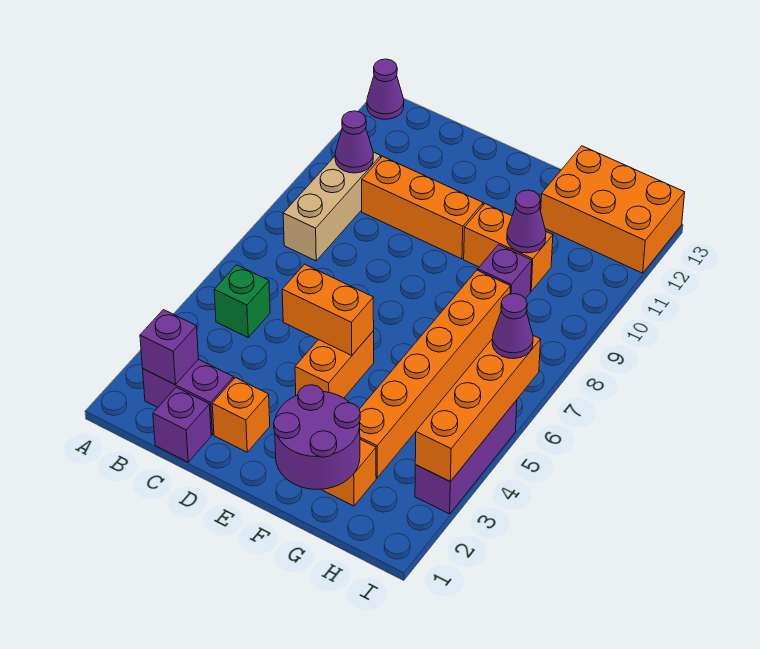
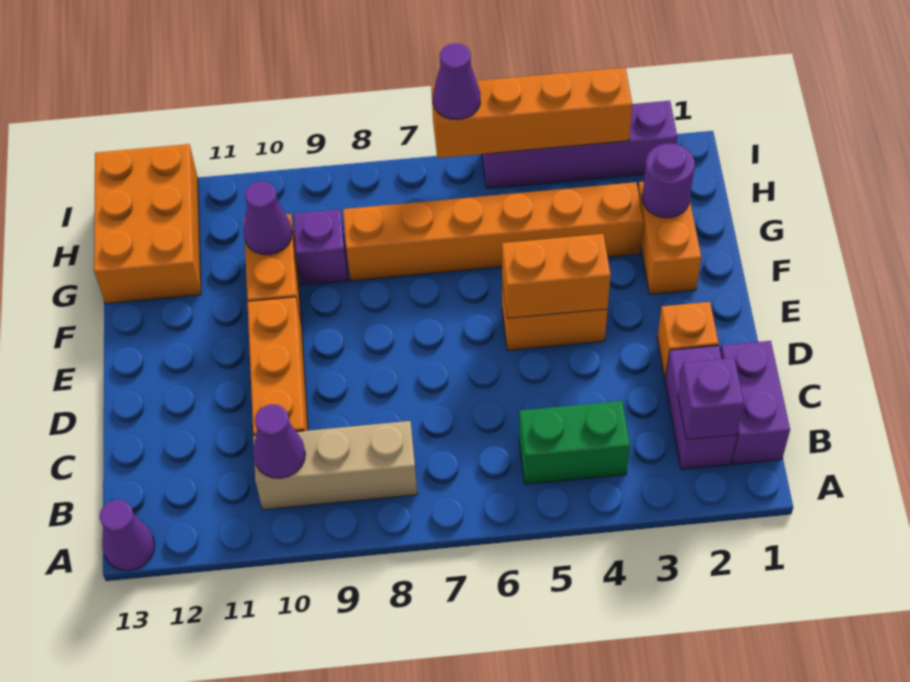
green brick B5 level 1 -> green brick B4:B5 level 1
purple brick C1 level 1 -> purple brick B1:C1 level 1
orange brick D5:E5 level 2 -> orange brick E4:E5 level 2
purple round brick F1:G2 level 2 -> purple round brick G2 level 2
purple brick I3:I5 level 1 -> purple brick I2:I5 level 1

